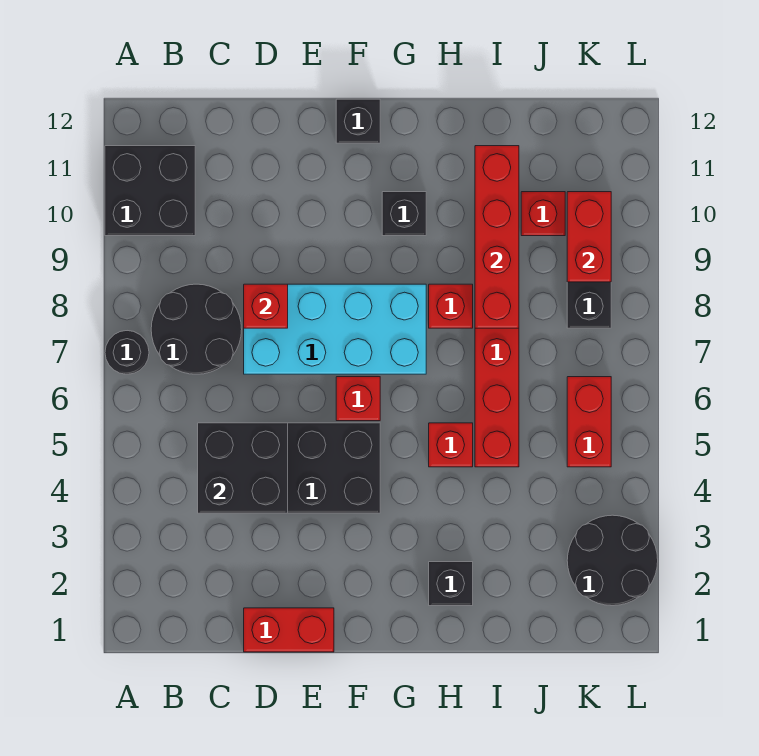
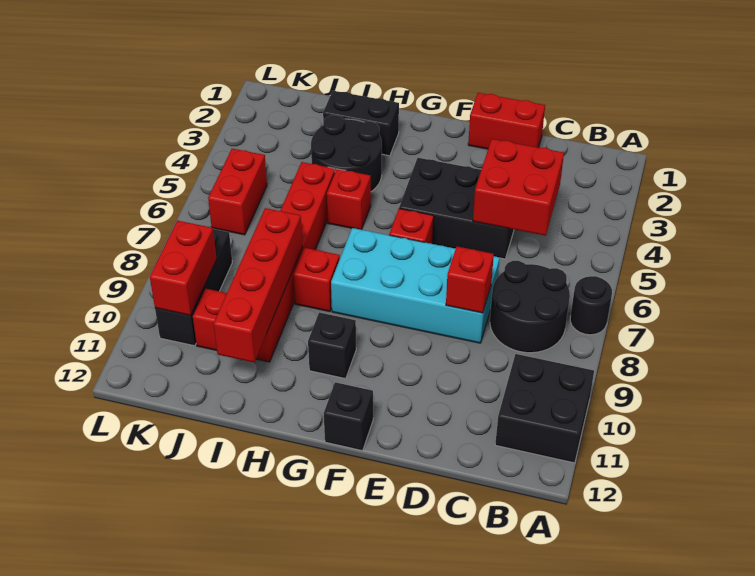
black brick C4:D5 level 2 -> red brick C4:D5 level 2
black brick H2 level 1 -> black brick H2:I2 level 1
black round brick K2:L3 level 1 -> black round brick H3:I4 level 1

